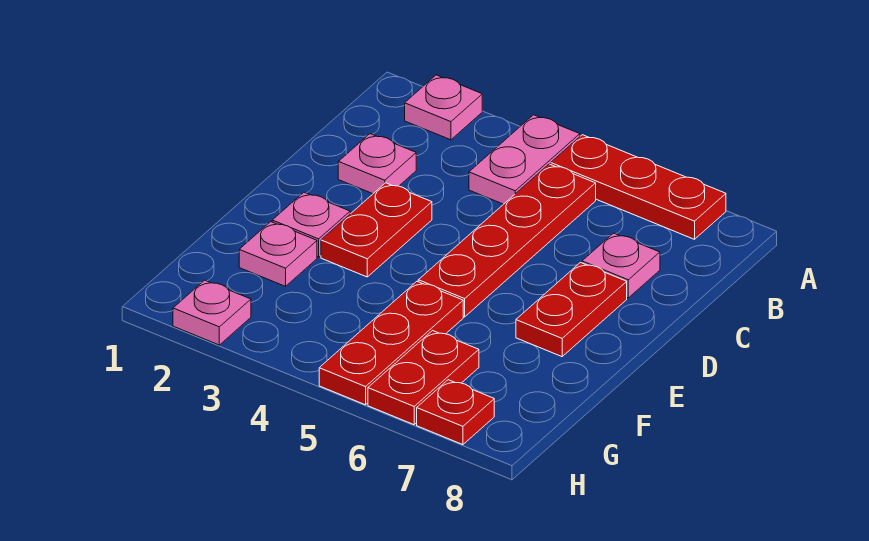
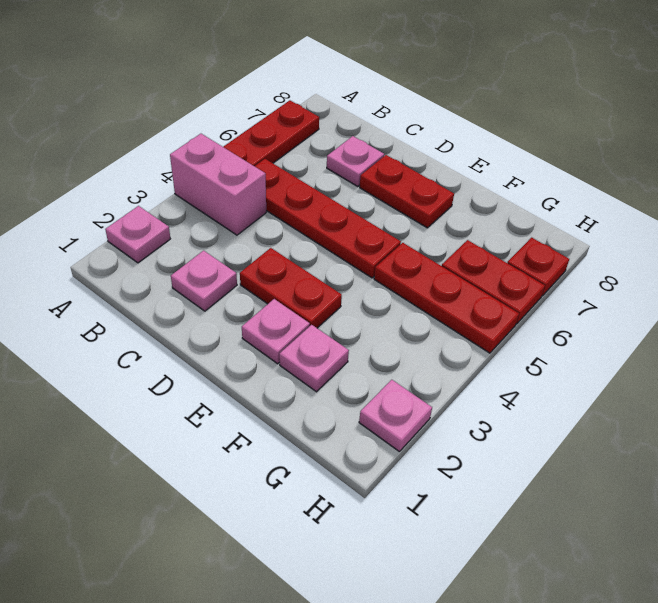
pink plate A4:B4 level 1 -> pink brick A4:B4 level 1

